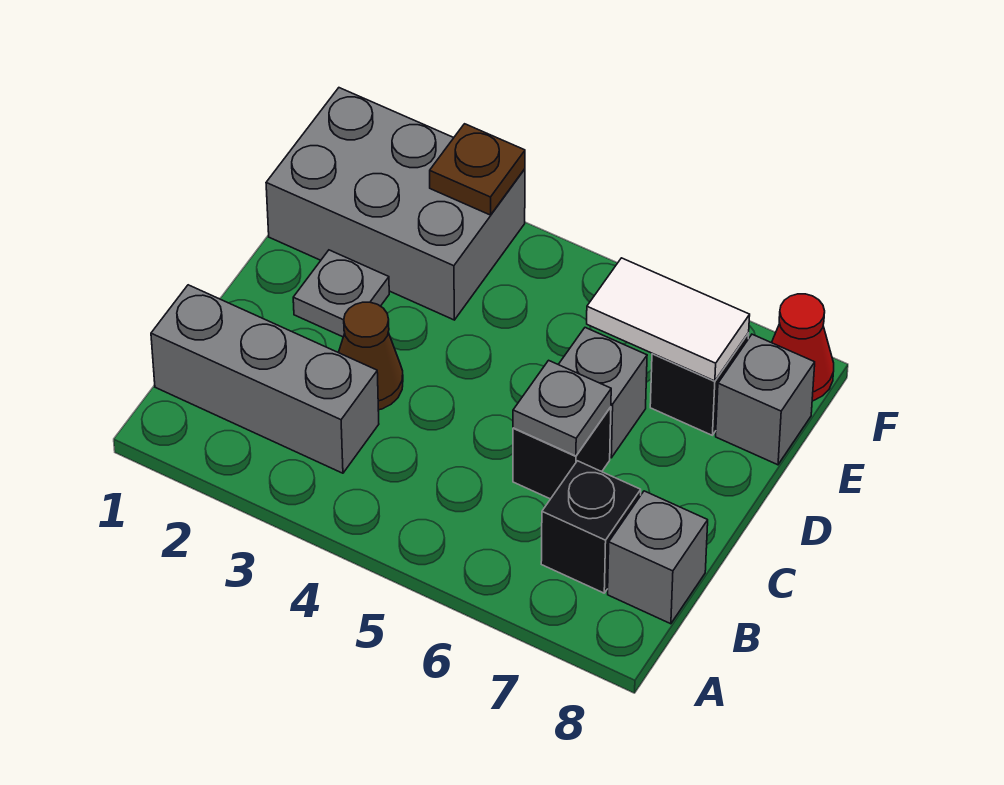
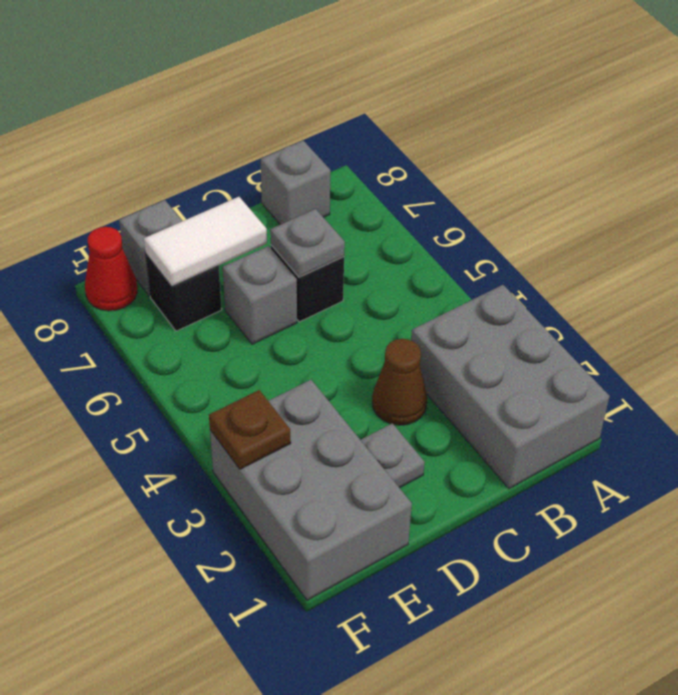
grey brick B1:B3 level 1 -> grey brick A1:B3 level 1
black brick B7 level 1 -> none
white tile E6:E7 level 2 -> white tile D7:E7 level 2

